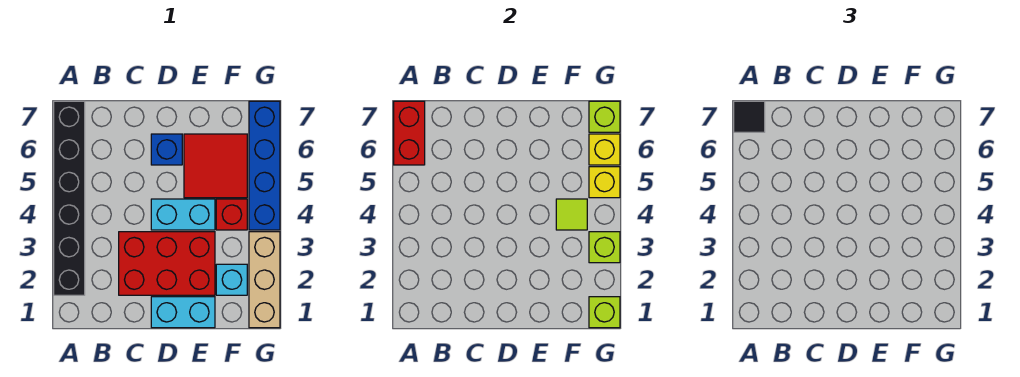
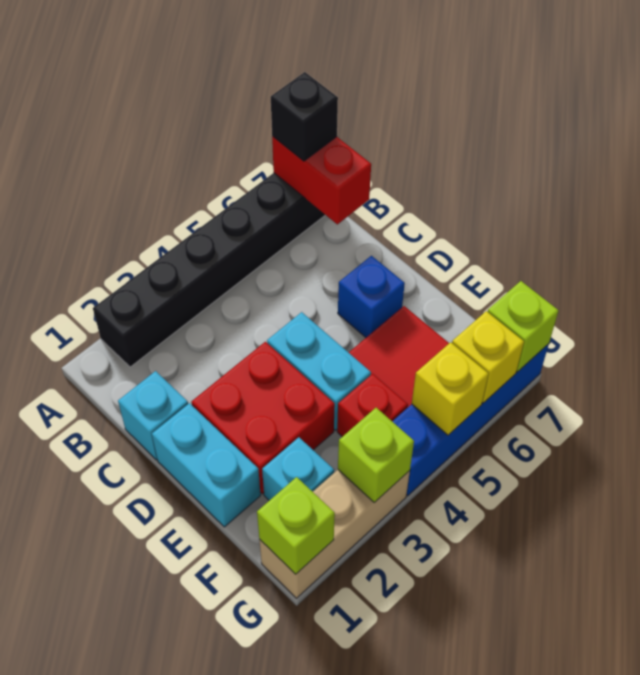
red brick A6:A7 level 2 -> red brick A7:B7 level 2
black tile A7 level 3 -> black brick A7 level 3
none -> cyan brick C1 level 1
red brick C2:E3 level 1 -> red brick D2:E3 level 1
lime tile F4 level 2 -> none

